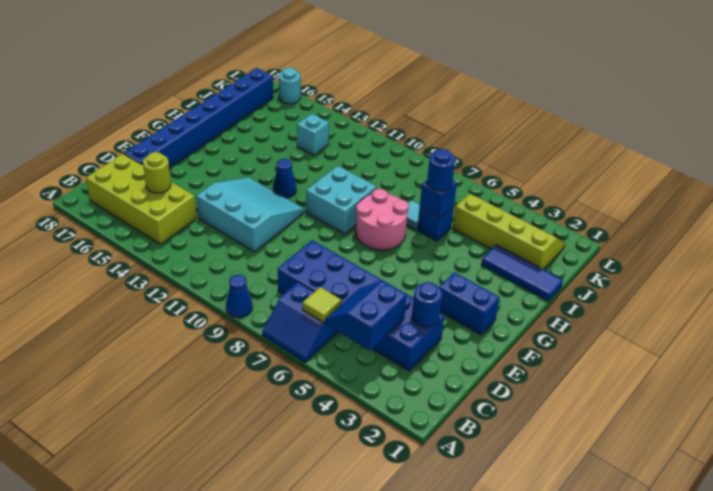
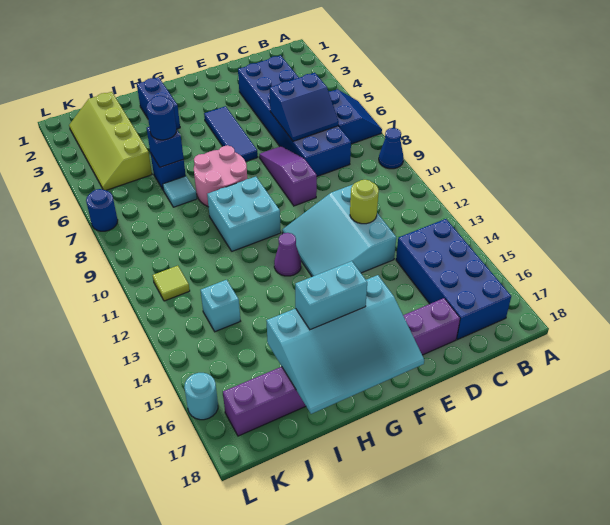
blue slope B4:C5 level 2 top 4 -> blue slope C6:D7 level 2 top 6
lime tile B6 level 2 -> lime tile K11 level 1
lime brick B14:C17 level 1 -> blue brick B14:C17 level 1
lime round brick C15 level 2 -> lime round brick D12 level 2
blue round brick D3 level 2 -> blue round brick L7 level 1
blue brick D17:K17 level 1 -> purple brick D17:K17 level 1
none -> purple slope E7:E9 level 1 top 9
blue brick F2:F3 level 1 -> blue brick H2:H3 level 1
none -> cyan slope F16:I18 level 2 top 16
blue cone G12 level 1 -> purple cone G12 level 1
none -> cyan brick G16:H16 level 3
blue tile I1:I3 level 1 -> blue tile F4:F6 level 1

